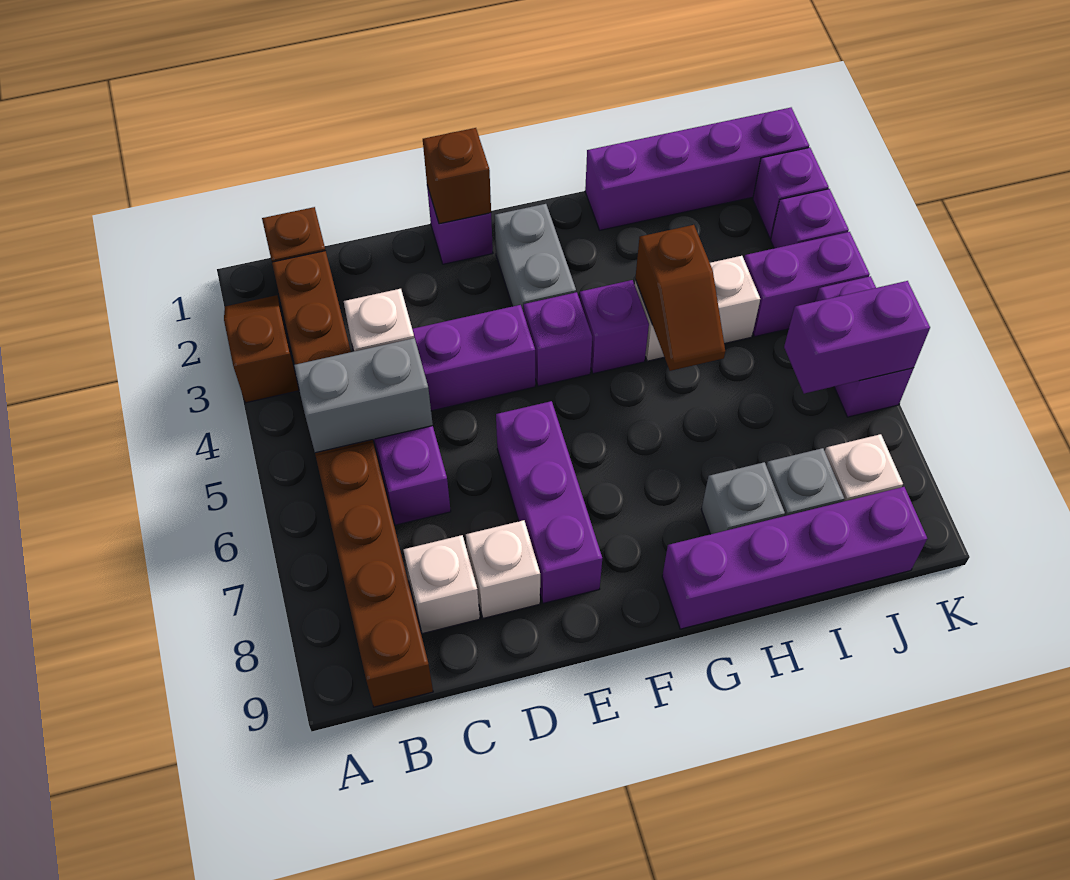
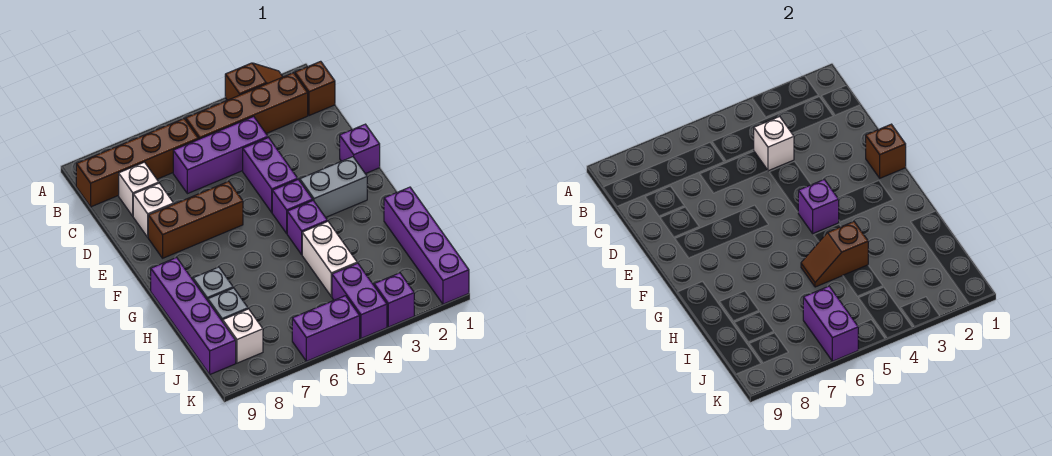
grey brick B5:C5 level 2 -> none
purple brick E6:E8 level 1 -> brown brick E6:E8 level 1
purple brick K2 level 1 -> purple brick F4 level 2

